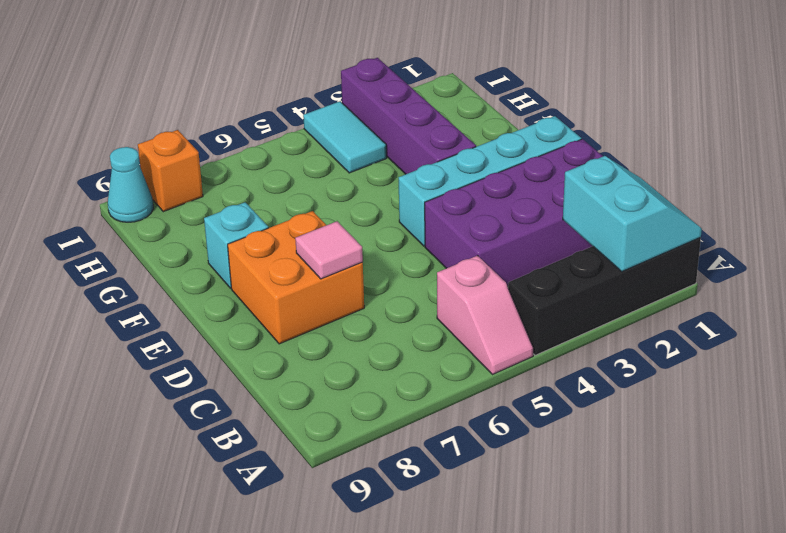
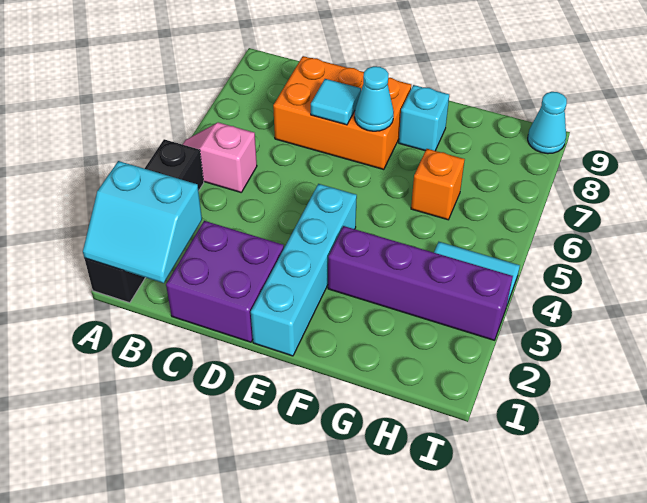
purple brick C1:D4 level 1 -> purple brick C1:D2 level 1
orange brick D7:E8 level 1 -> orange brick C7:E8 level 1
pink tile D7 level 2 -> cyan tile D7 level 2
none -> cyan cone E7 level 2
orange brick I8 level 1 -> orange brick G6 level 1

